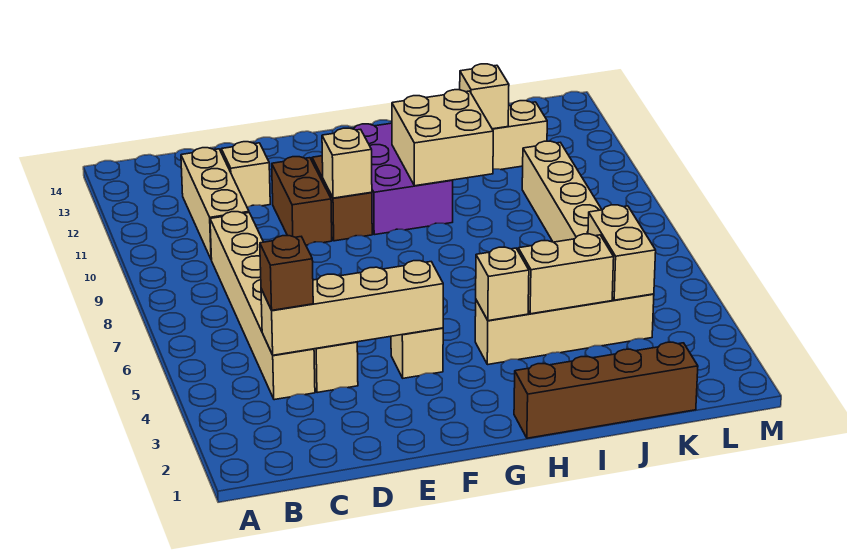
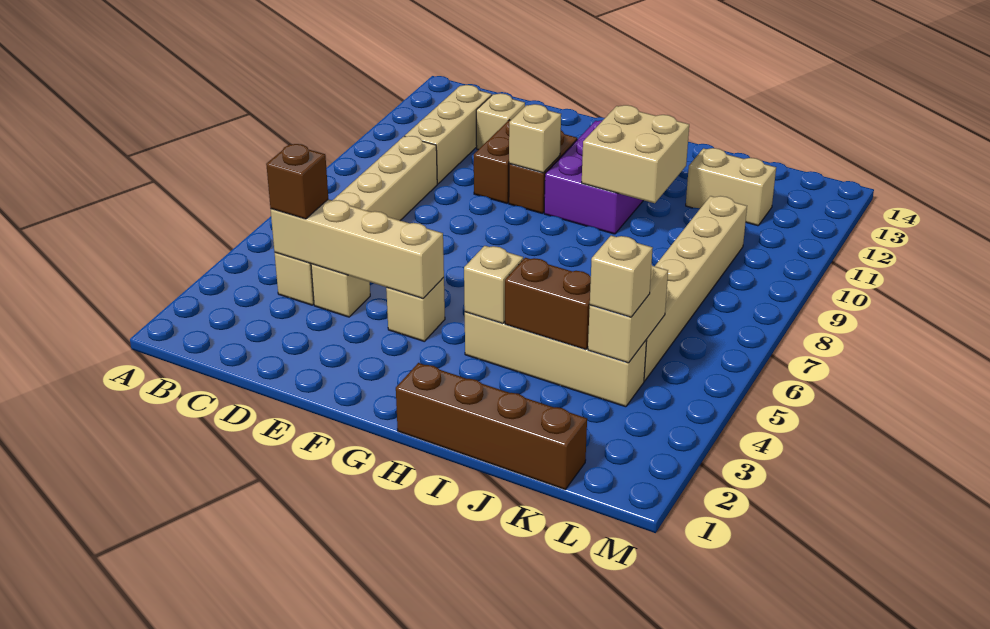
tan brick I4:J4 level 2 -> brown brick I4:J4 level 2
tan brick J12 level 2 -> tan brick K4 level 3

